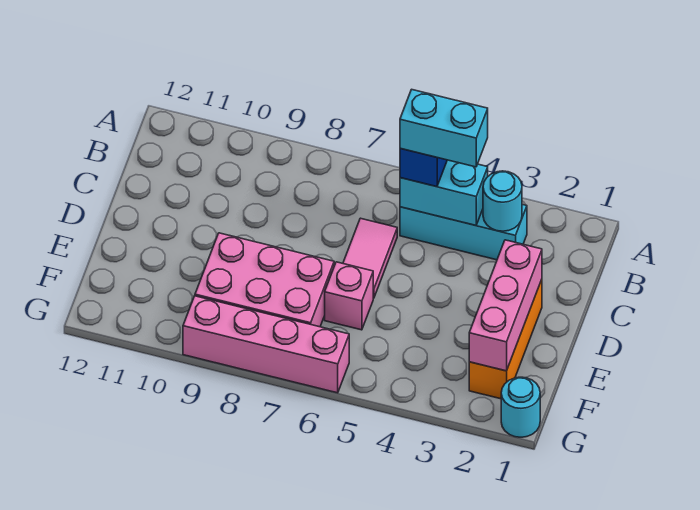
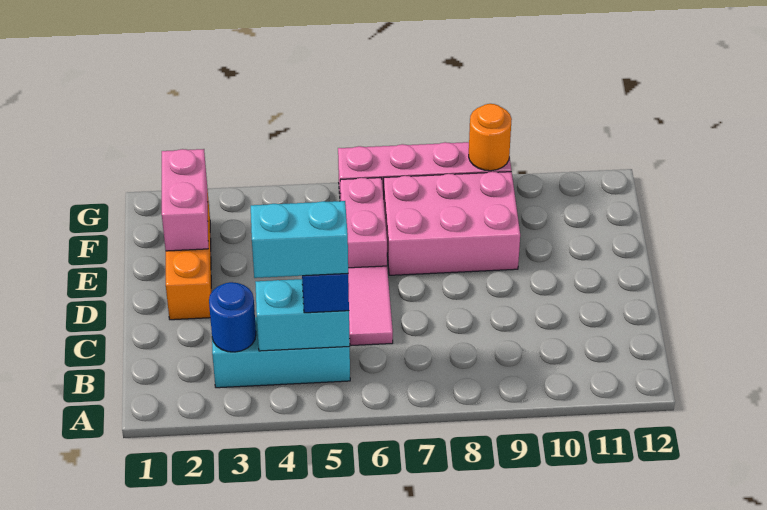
cyan round brick B3 level 2 -> blue round brick B3 level 2
pink brick D2:F2 level 2 -> pink brick E2:F2 level 2
pink brick E6 level 1 -> pink brick E6:F6 level 1
cyan round brick G1 level 1 -> none
none -> orange round brick G9 level 2

